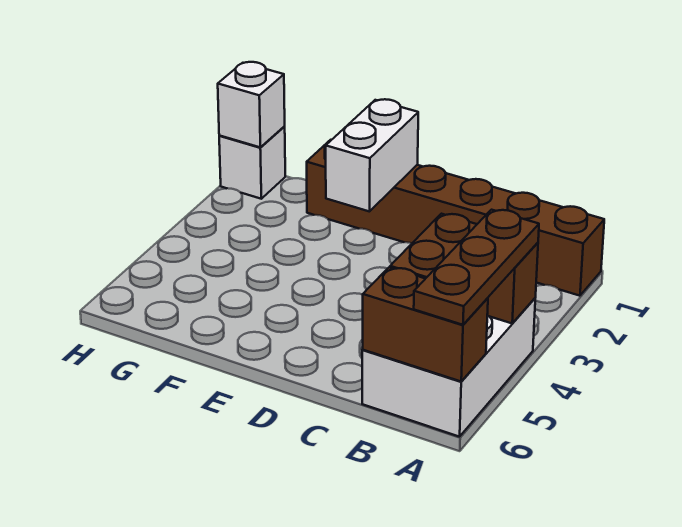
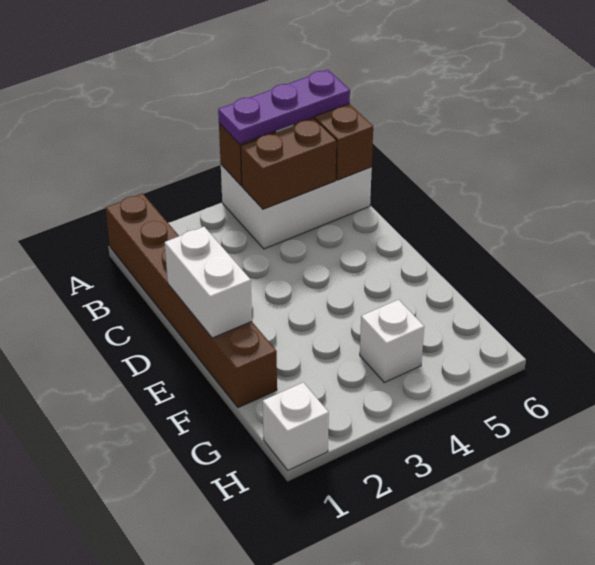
brown plate A4:A6 level 3 -> purple plate A4:A6 level 3
white brick E1:E2 level 2 -> white brick D1:E1 level 2
white brick H1 level 2 -> white brick G4 level 1

